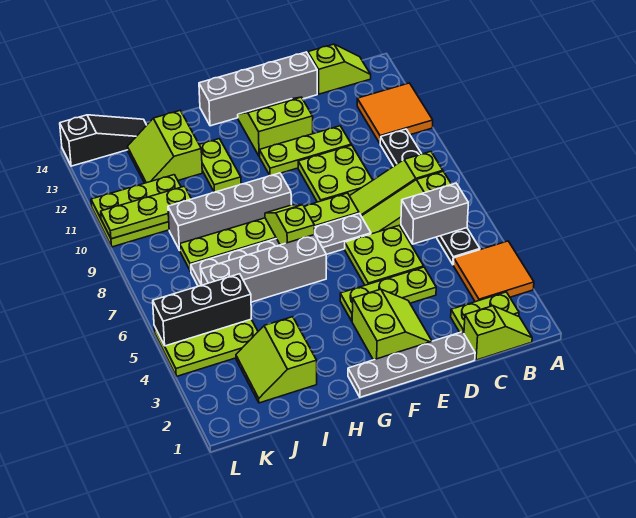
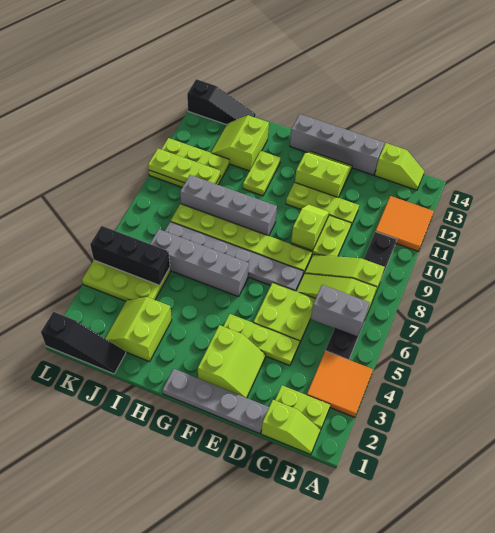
lime slope G7:G8 level 2 top 7 -> lime slope E9:E10 level 2 top 9
none -> black slope J1:L1 level 1 top L

